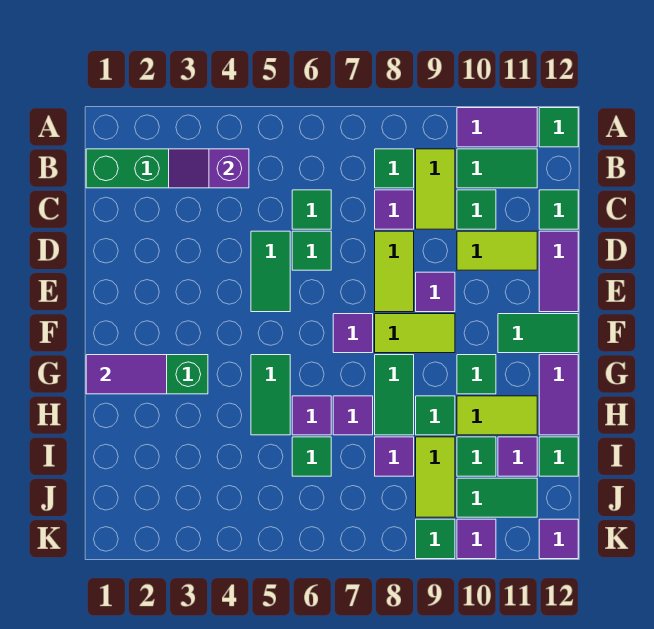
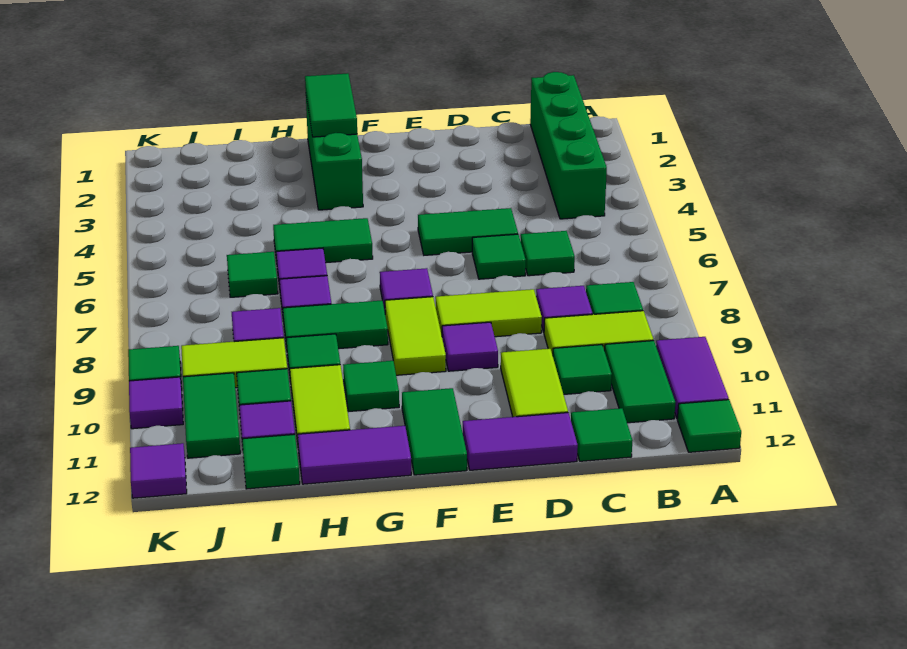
purple slope B3:B4 level 2 top 4 -> none
purple tile G1:G2 level 2 -> green tile G1:G2 level 2

